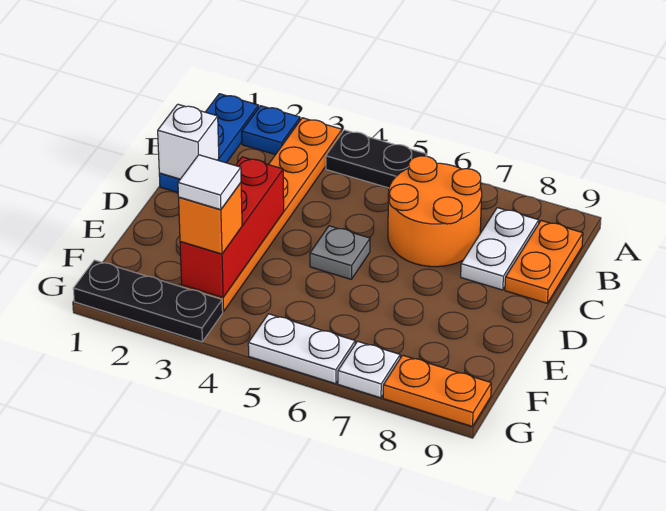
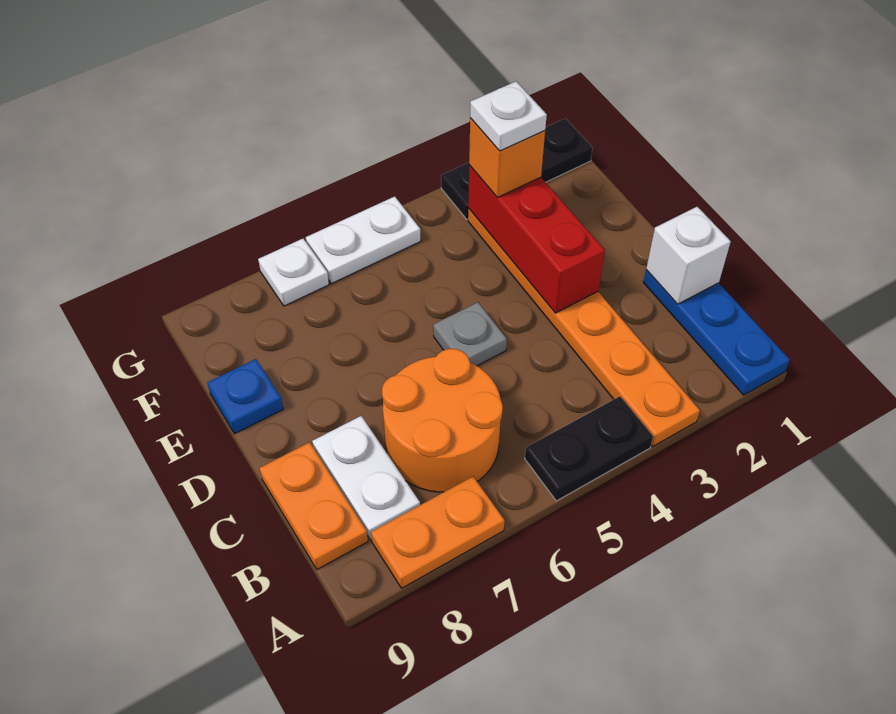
blue plate A2 level 1 -> blue plate E9 level 1
white tile F3 level 4 -> white plate F3 level 4
orange plate G8:G9 level 1 -> orange plate A7:A8 level 1

